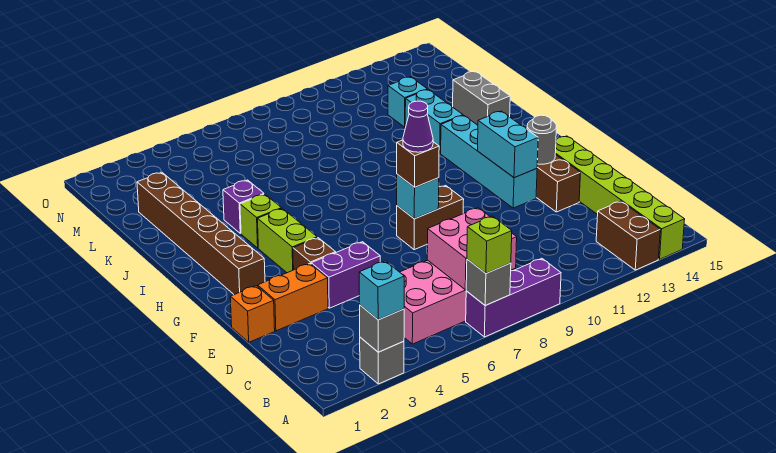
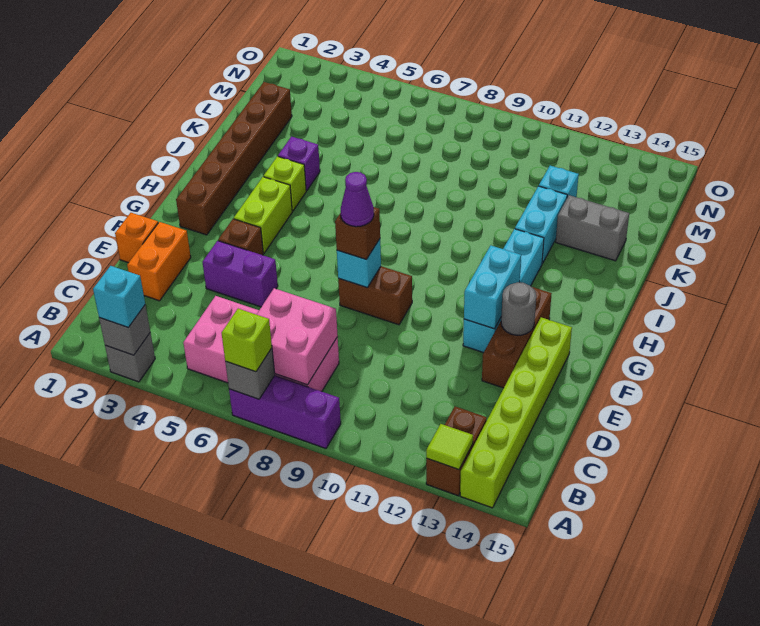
none -> lime tile A13 level 2
orange brick E2:E3 level 1 -> orange brick D2:E2 level 1
grey brick J14:K14 level 1 -> grey brick K13:K14 level 1

